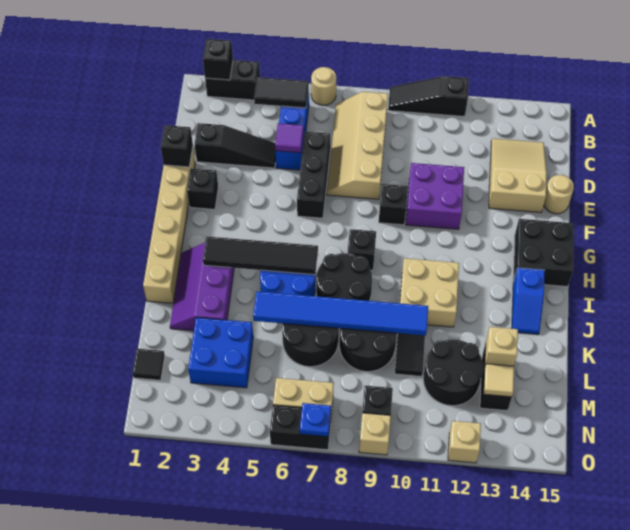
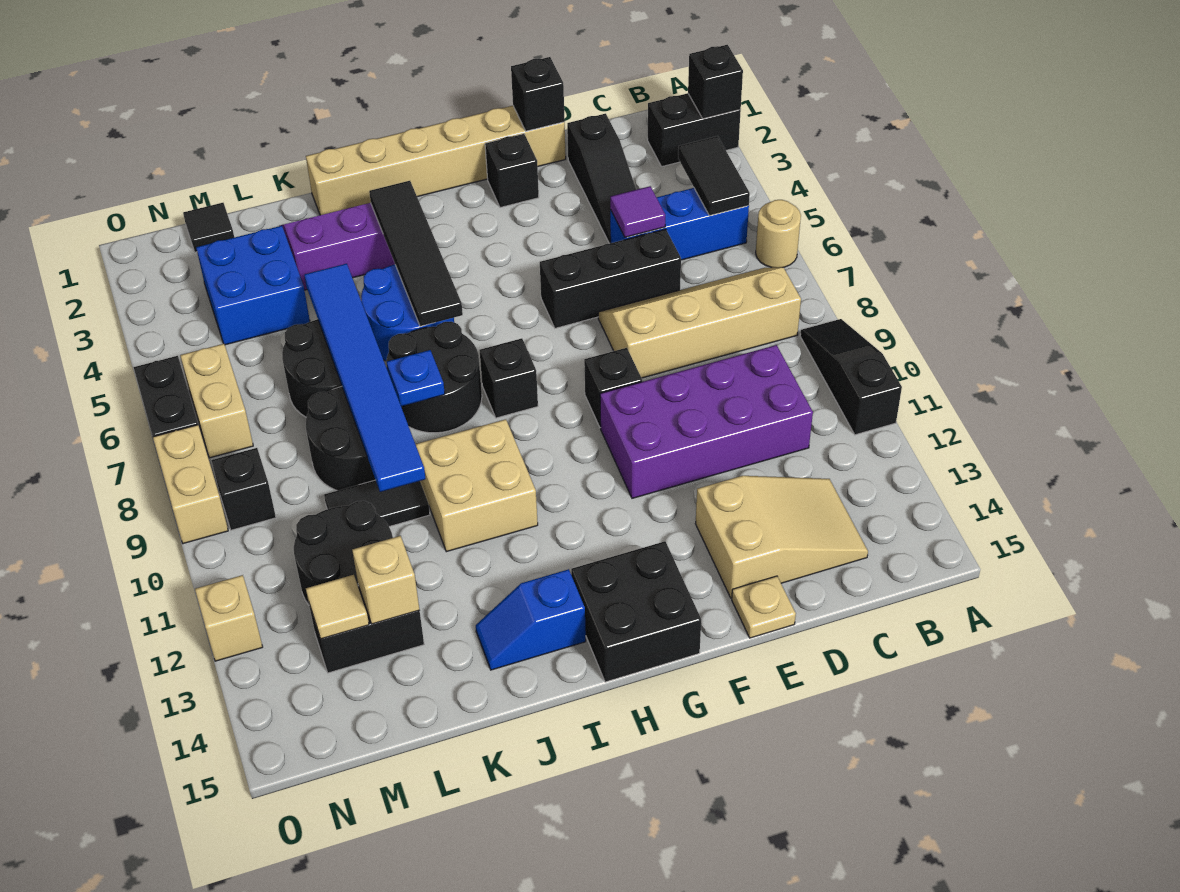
black brick A2:A3 level 1 -> black brick A2:B2 level 1
purple brick E10:F11 level 1 -> purple brick C10:F11 level 1
tan round brick E15 level 1 -> tan plate E15 level 1
blue plate O7 level 2 -> blue plate J8 level 2
tan brick O9 level 1 -> tan brick O8:O9 level 1

